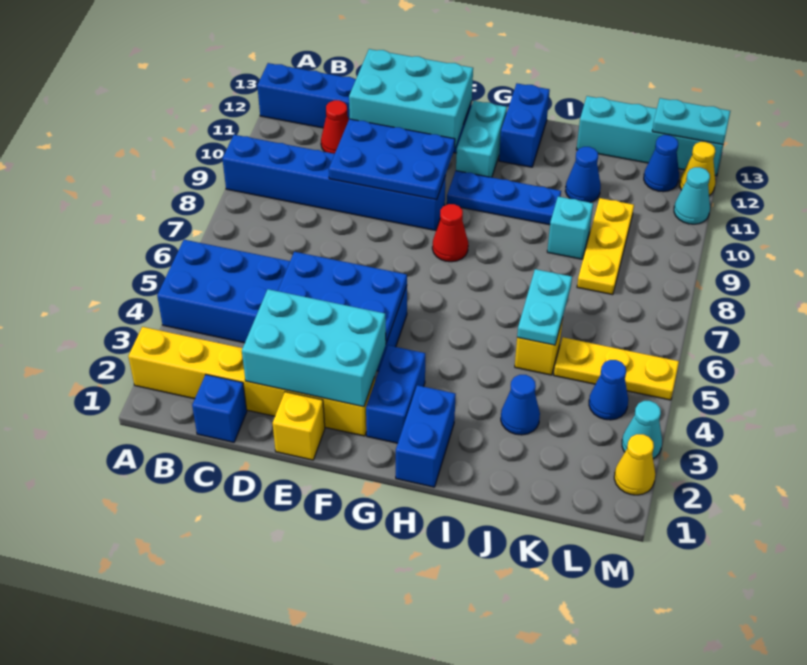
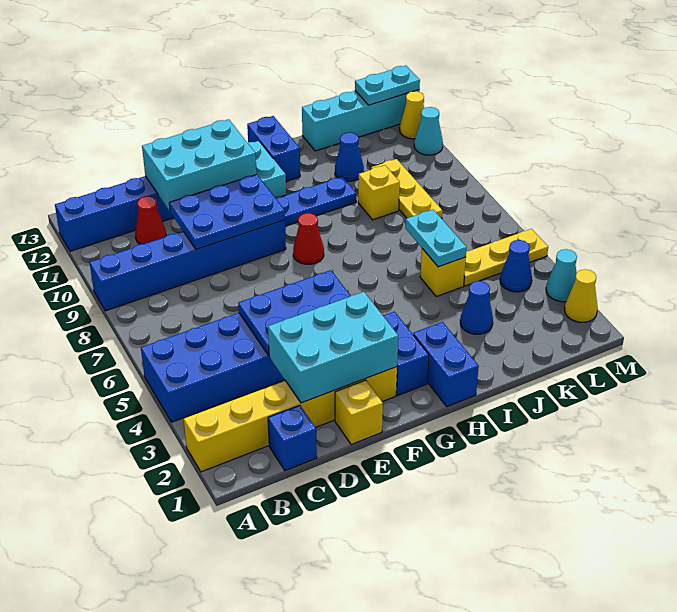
cyan brick J9 level 1 -> yellow brick J9 level 1
blue cone L12 level 1 -> none

